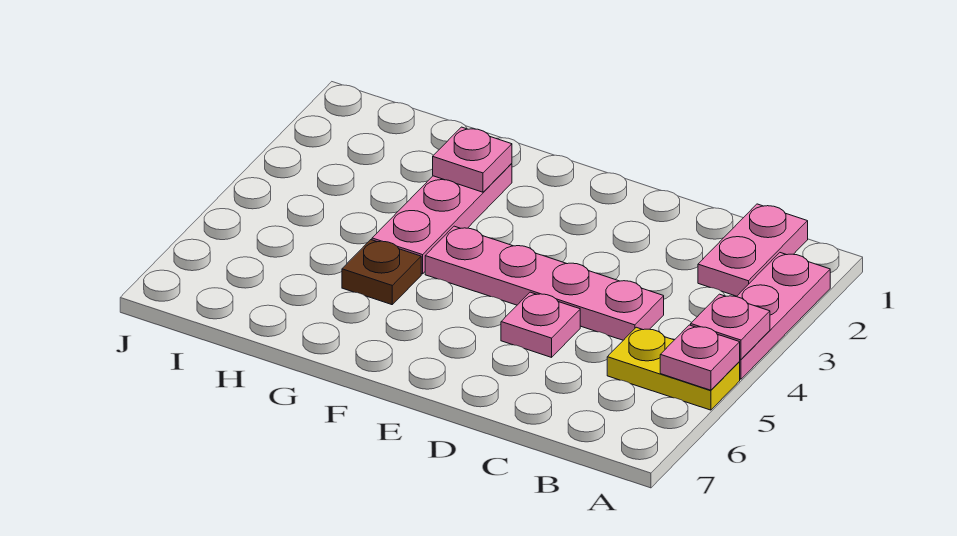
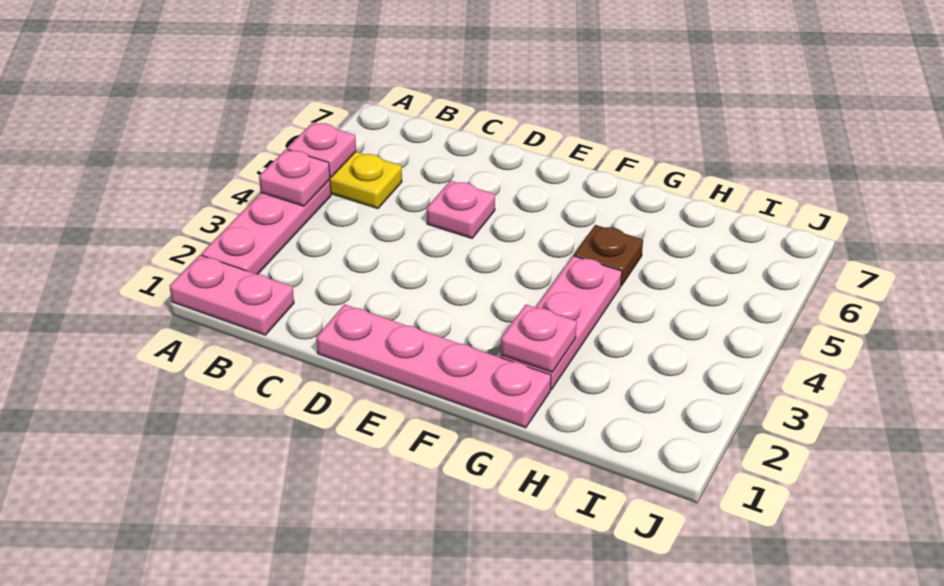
pink plate B1:B2 level 1 -> pink plate A1:B1 level 1
pink plate C4:F4 level 1 -> pink plate D1:G1 level 1

